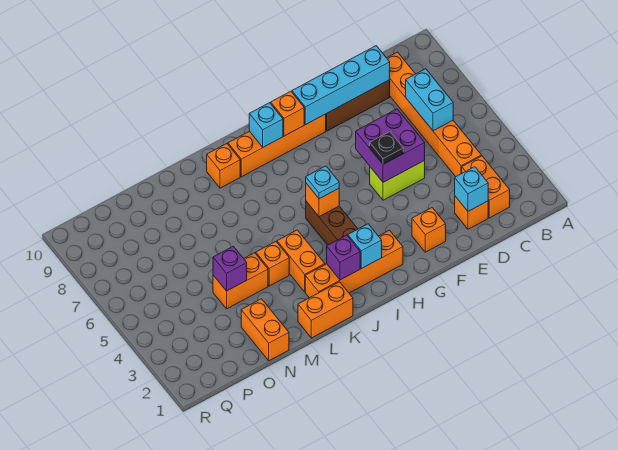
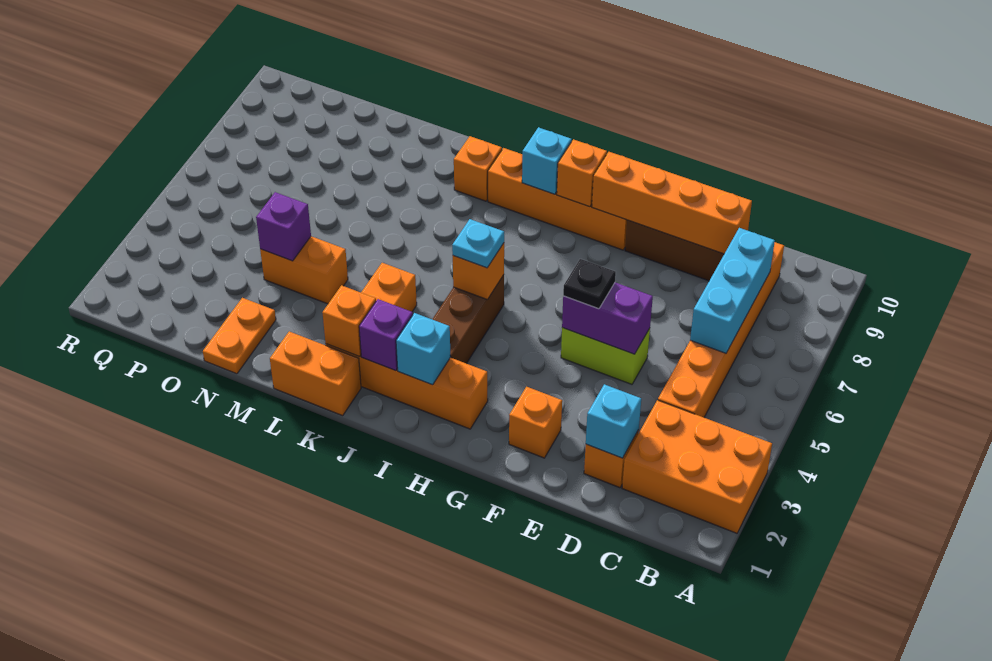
orange brick C2:C3 level 1 -> orange brick A2:C3 level 1
cyan brick C6:C7 level 2 -> cyan brick C6:C8 level 2
cyan brick D9:G9 level 2 -> orange brick D9:G9 level 2
purple brick E5:F6 level 2 -> purple brick E5:F5 level 2
orange brick L4 level 1 -> orange brick K2 level 2
orange brick N1:N2 level 1 -> orange plate N1:N2 level 1

